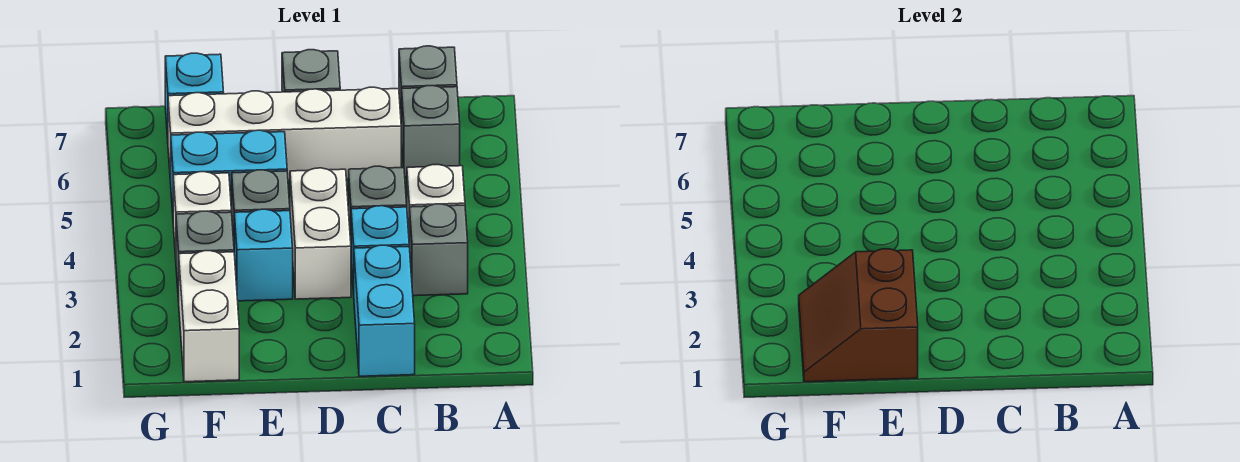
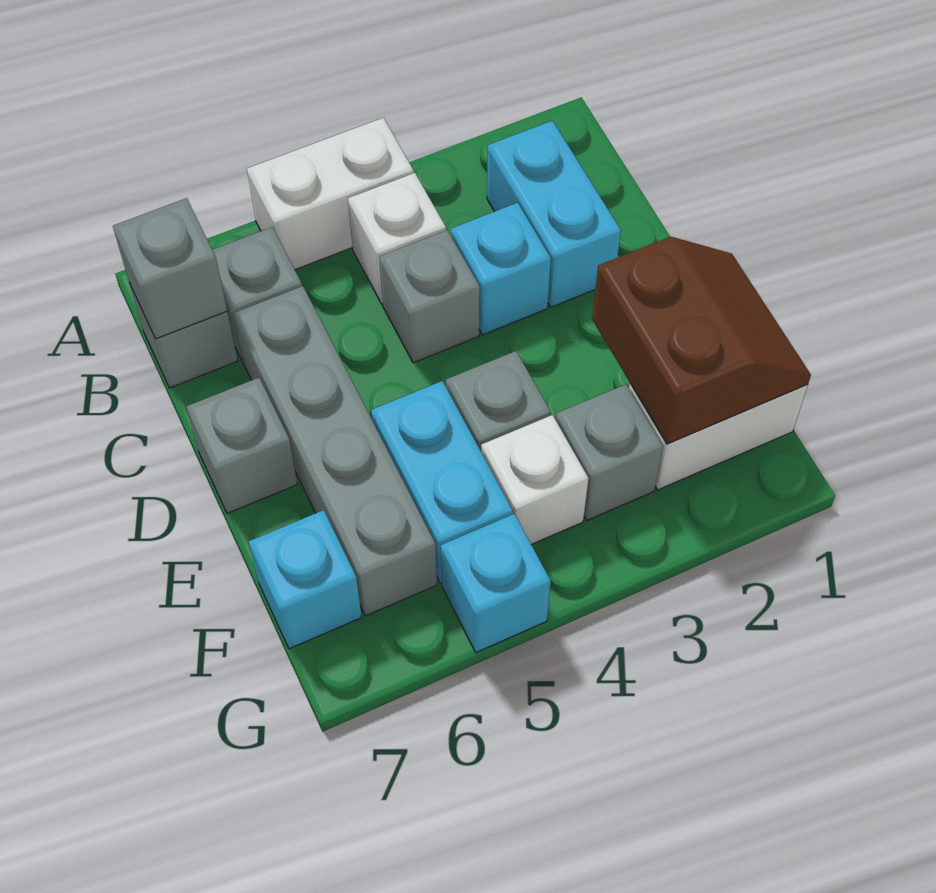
grey brick B3 level 1 -> grey brick B7 level 2
cyan brick C1:C2 level 1 -> cyan brick B2:C2 level 1
white brick C6:F6 level 1 -> grey brick C6:F6 level 1
white brick D3:D4 level 1 -> white brick A4:A5 level 1
brown slope E1:F2 level 2 top E -> brown slope E1:F2 level 2 top 2
cyan brick E3 level 1 -> cyan brick G5 level 1

